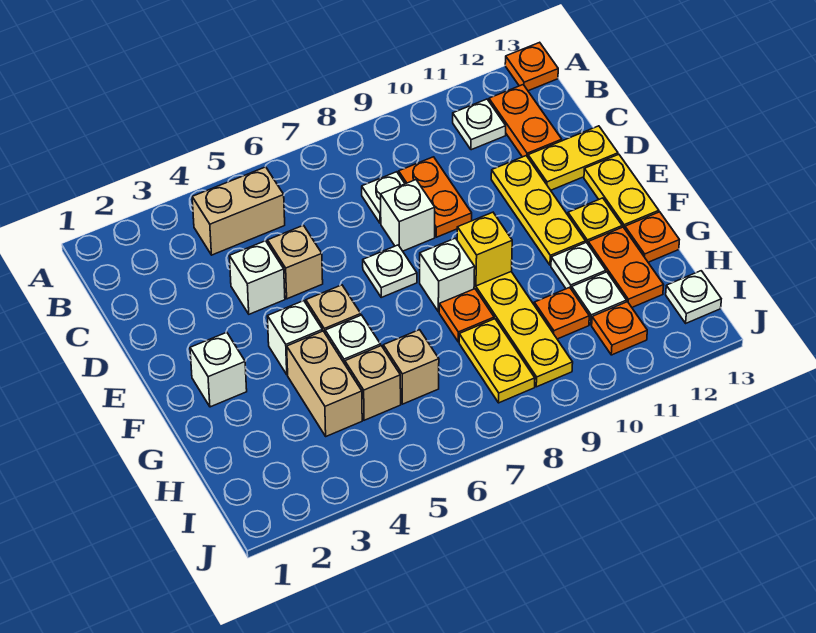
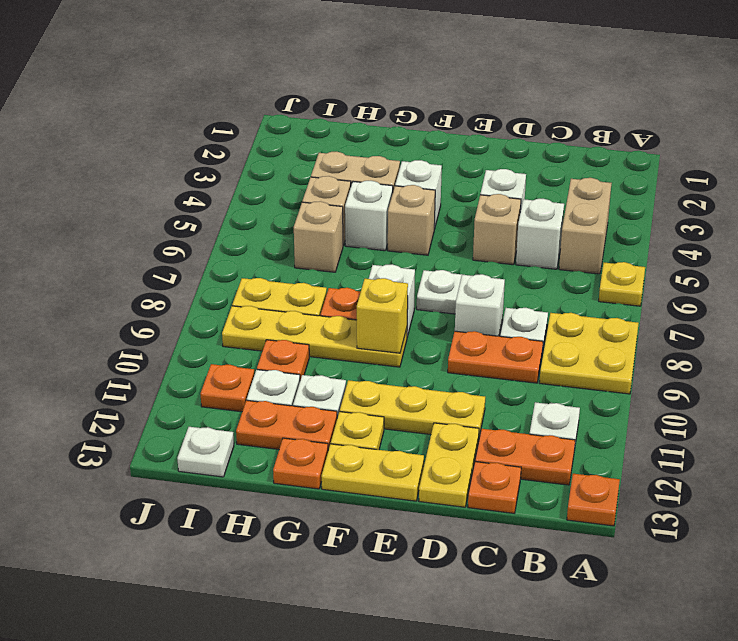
none -> yellow plate A6 level 1
none -> yellow plate A8:B9 level 1
none -> orange plate C13 level 1
white brick F2 level 1 -> white brick C5 level 1

